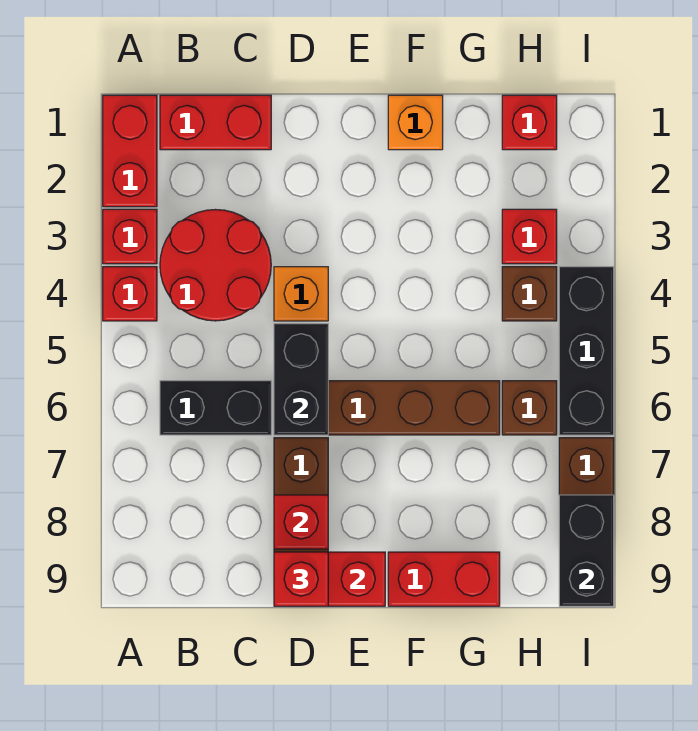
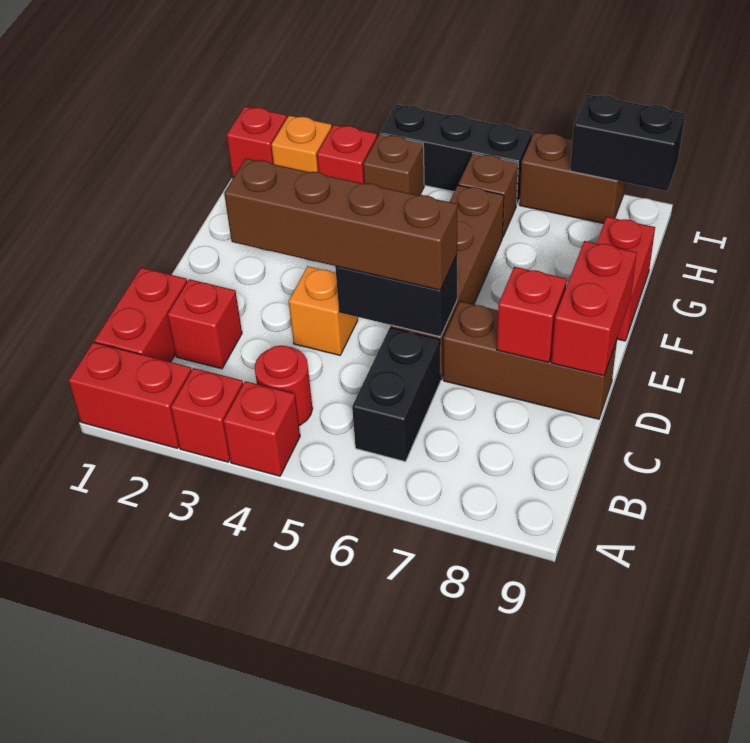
red round brick B3:C4 level 1 -> red round brick B4 level 1
none -> brown brick D3:D6 level 3
red brick D9 level 3 -> red brick C2 level 1
orange brick F1 level 1 -> orange brick H2 level 1

